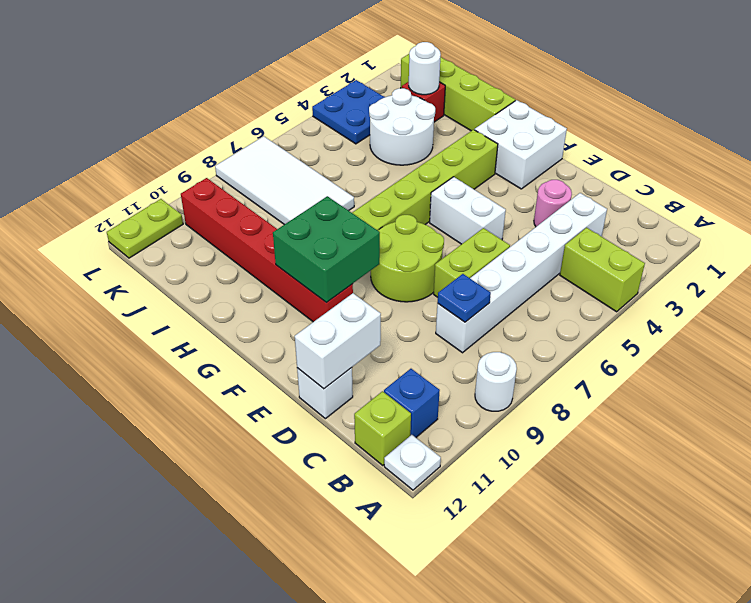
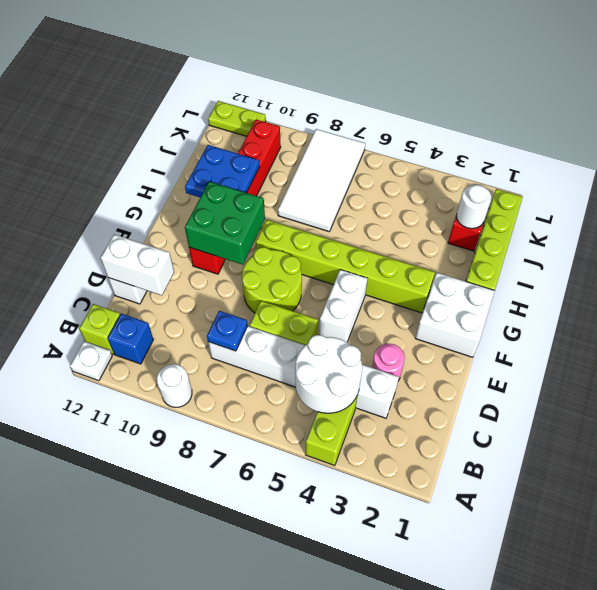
white round brick I3:J4 level 1 -> white round brick B4:C5 level 2
blue plate K3:L4 level 1 -> blue plate H10:I11 level 2

